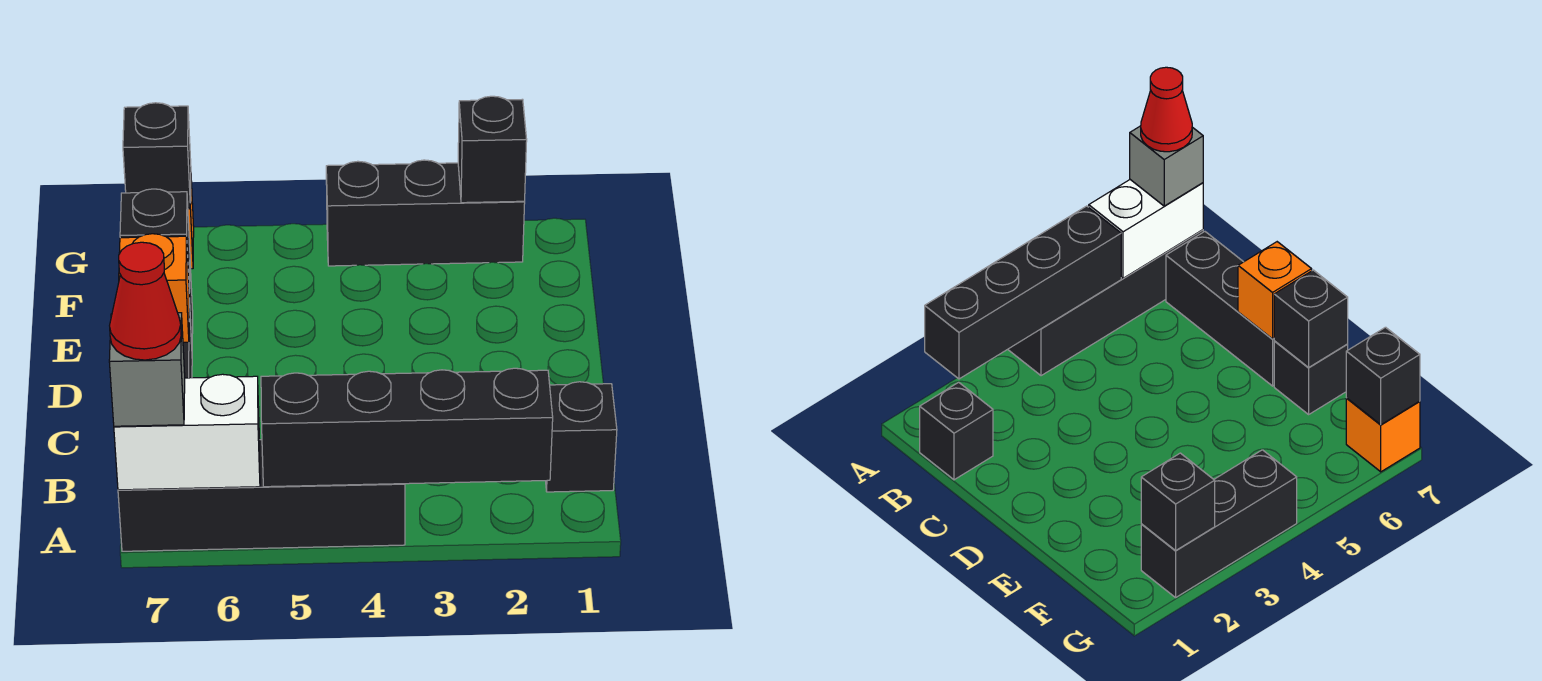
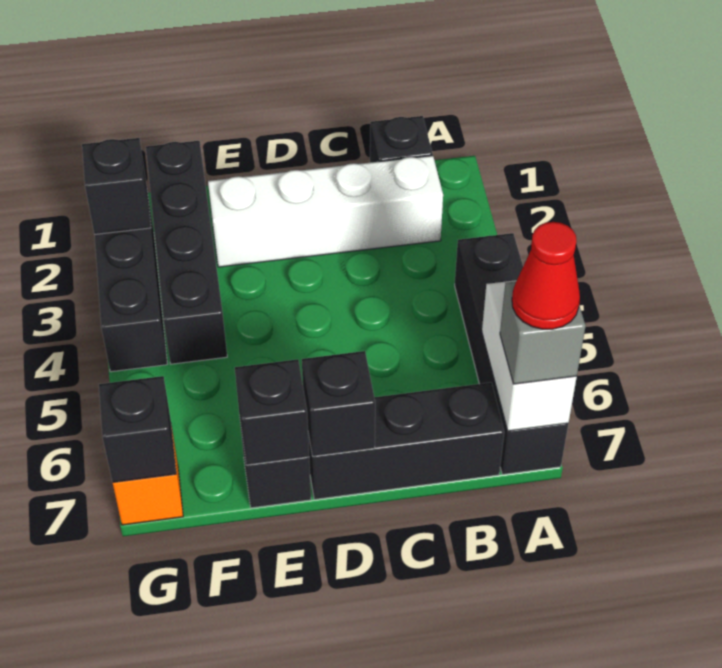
black brick A2:A5 level 2 -> black brick F1:F4 level 1
none -> white brick B2:E2 level 1
orange brick D7 level 2 -> black brick D7 level 2

